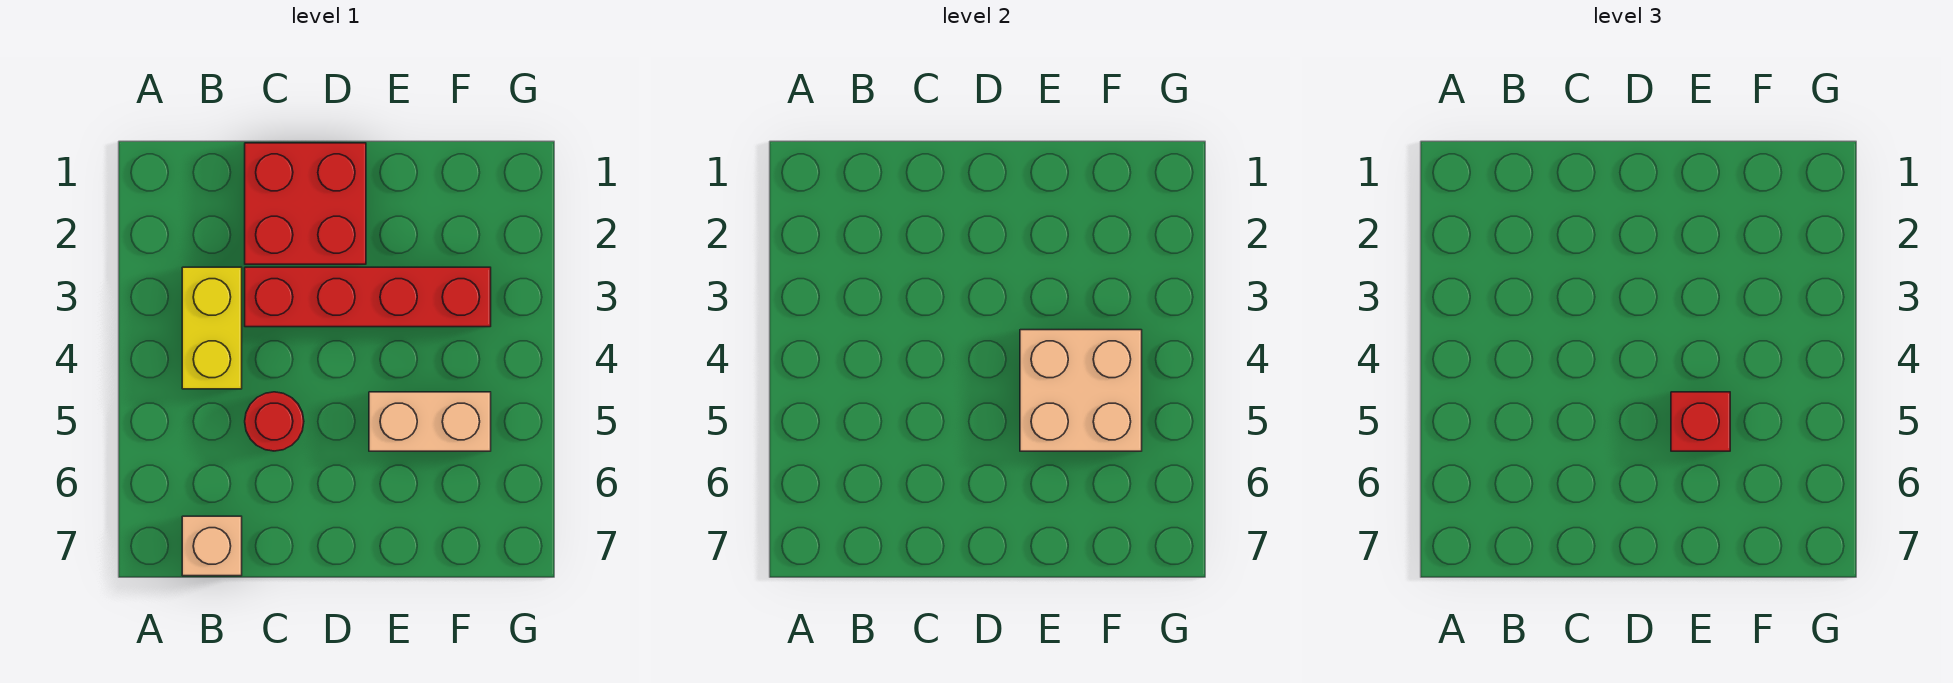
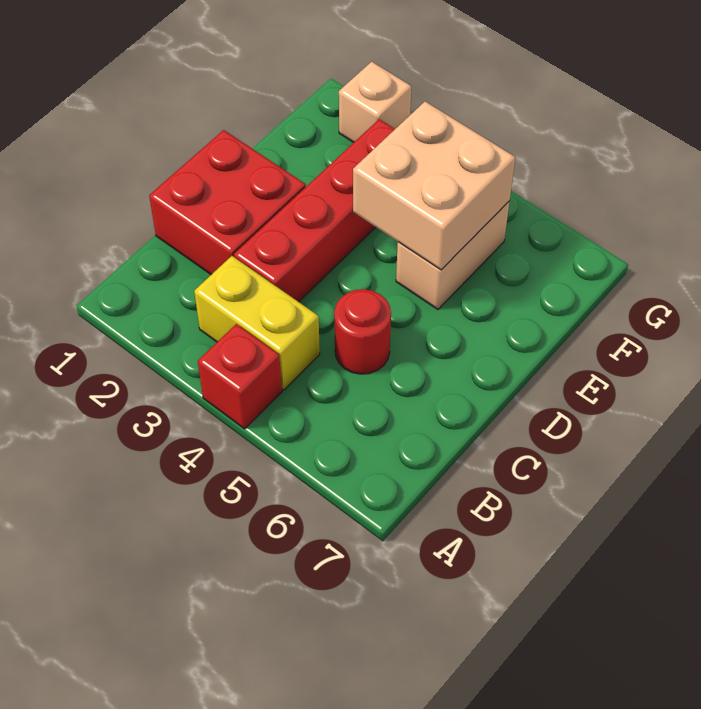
tan brick B7 level 1 -> tan brick G2 level 1
red brick E5 level 3 -> red brick A4 level 1

